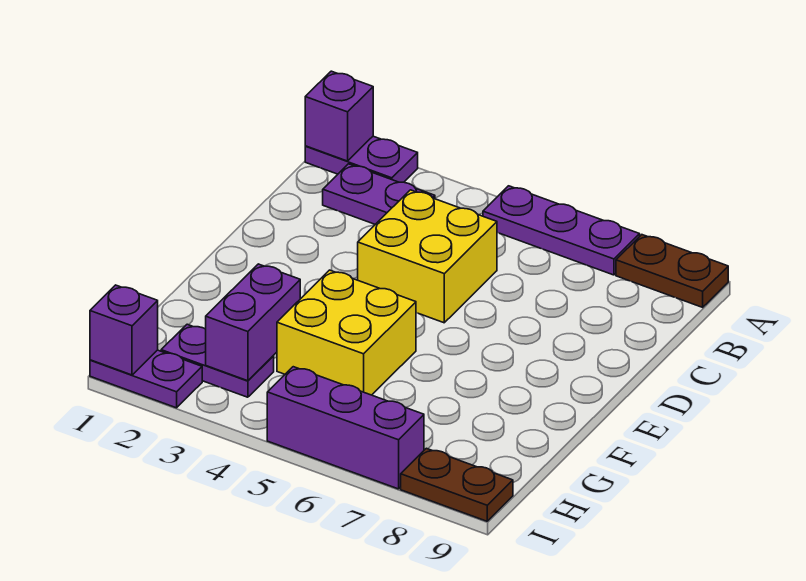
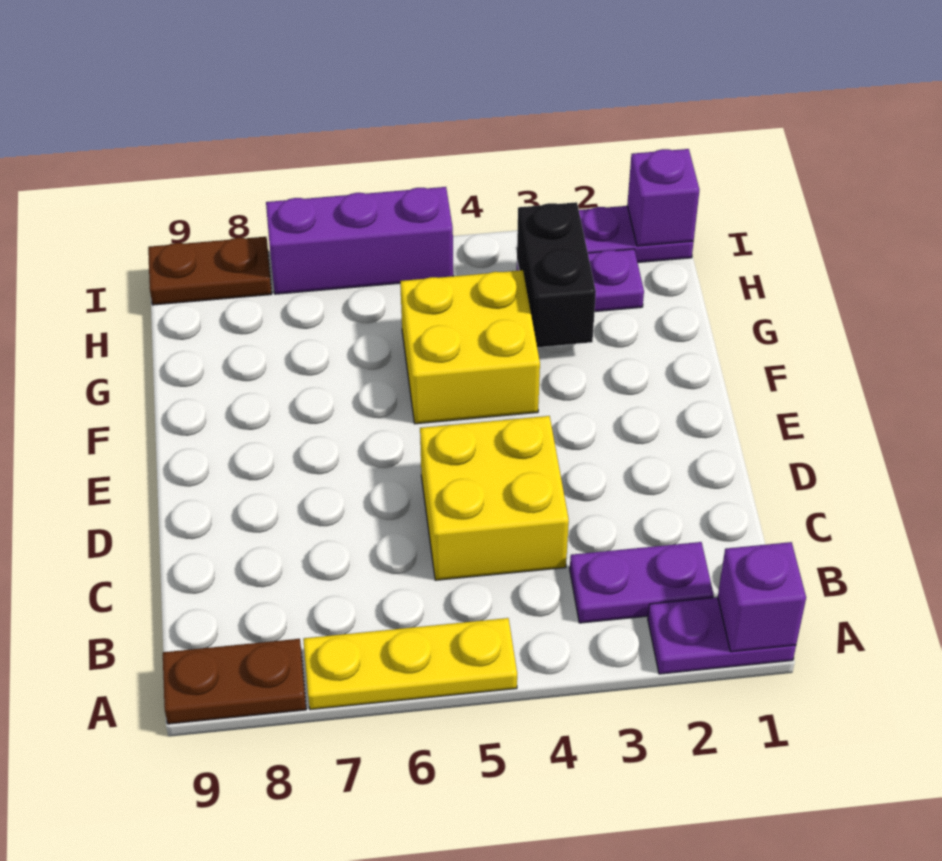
purple plate A5:A7 level 1 -> yellow plate A5:A7 level 1
purple brick G3:H3 level 2 -> black brick G3:H3 level 2

